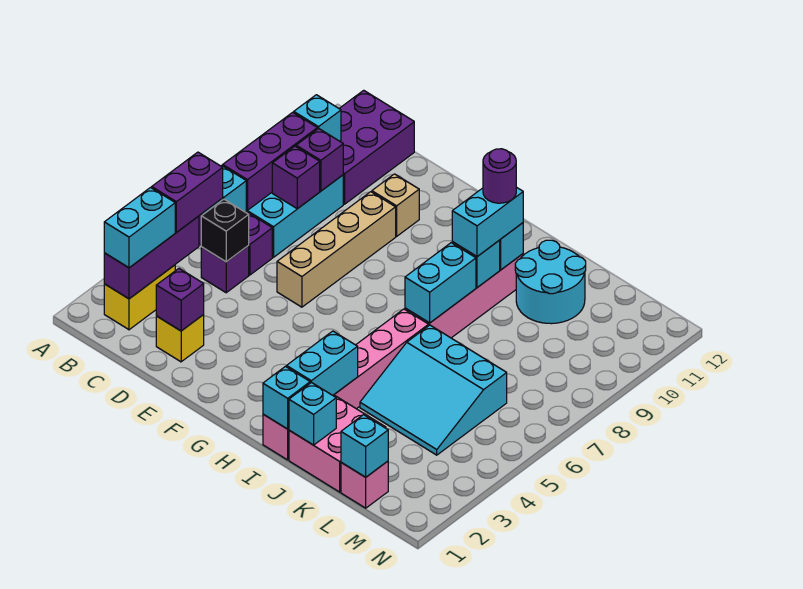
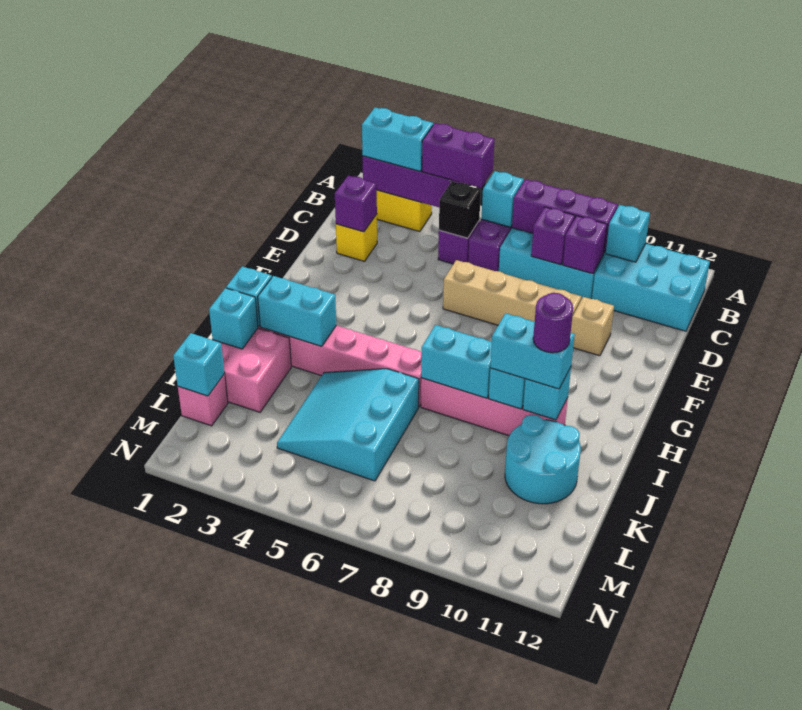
purple brick B10:C12 level 1 -> cyan brick B10:C12 level 1

